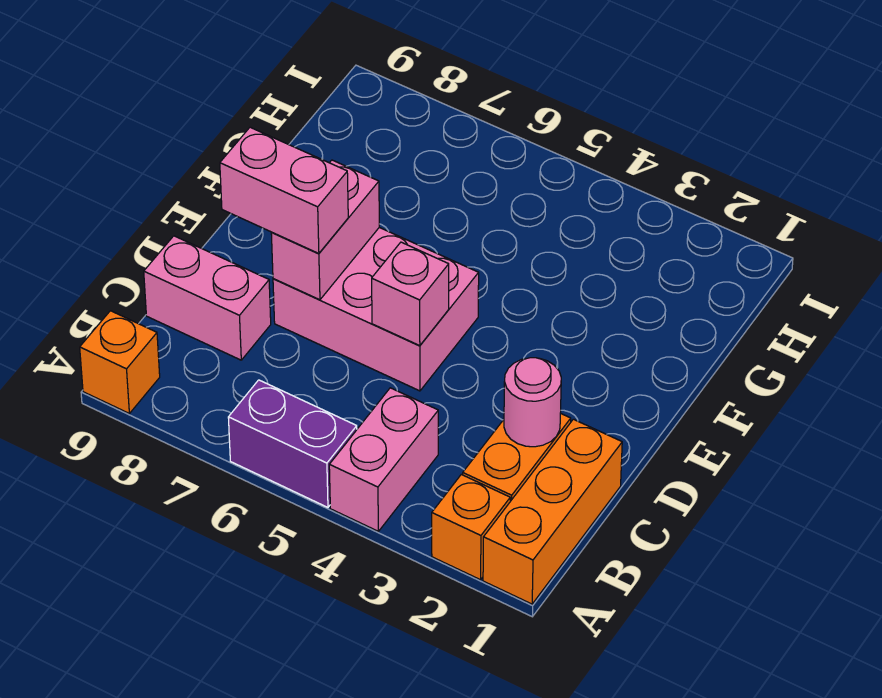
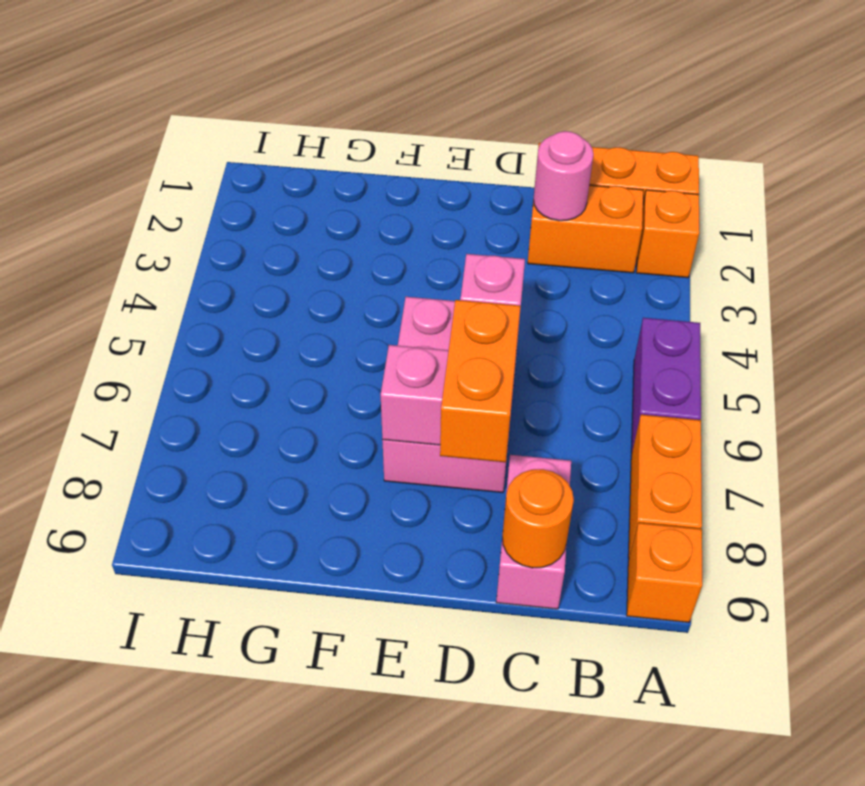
pink brick A4:B4 level 1 -> none
none -> orange brick A7:A8 level 1
none -> orange round brick C9 level 2
pink brick D7:D8 level 3 -> orange brick D7:D8 level 3

